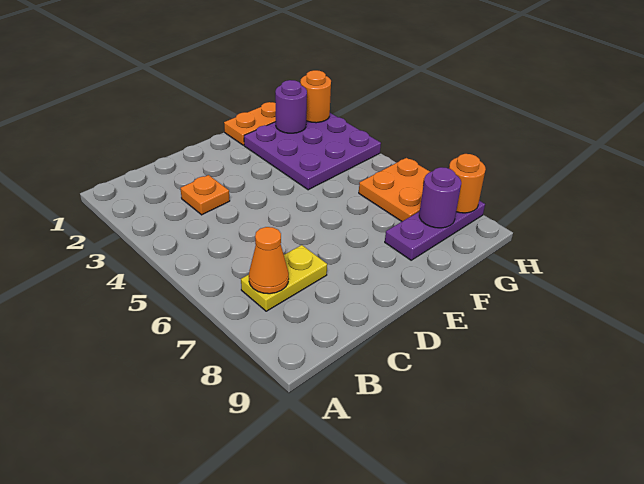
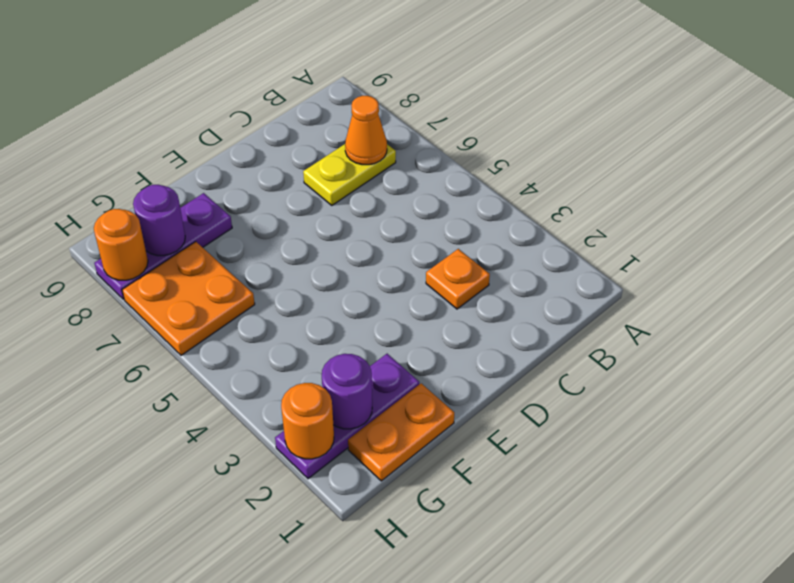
purple plate F2:H4 level 1 -> purple plate F2:H2 level 1

